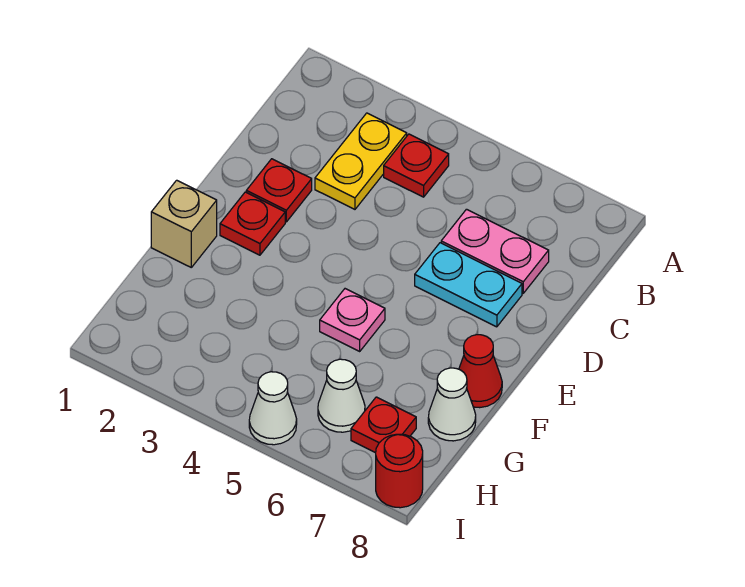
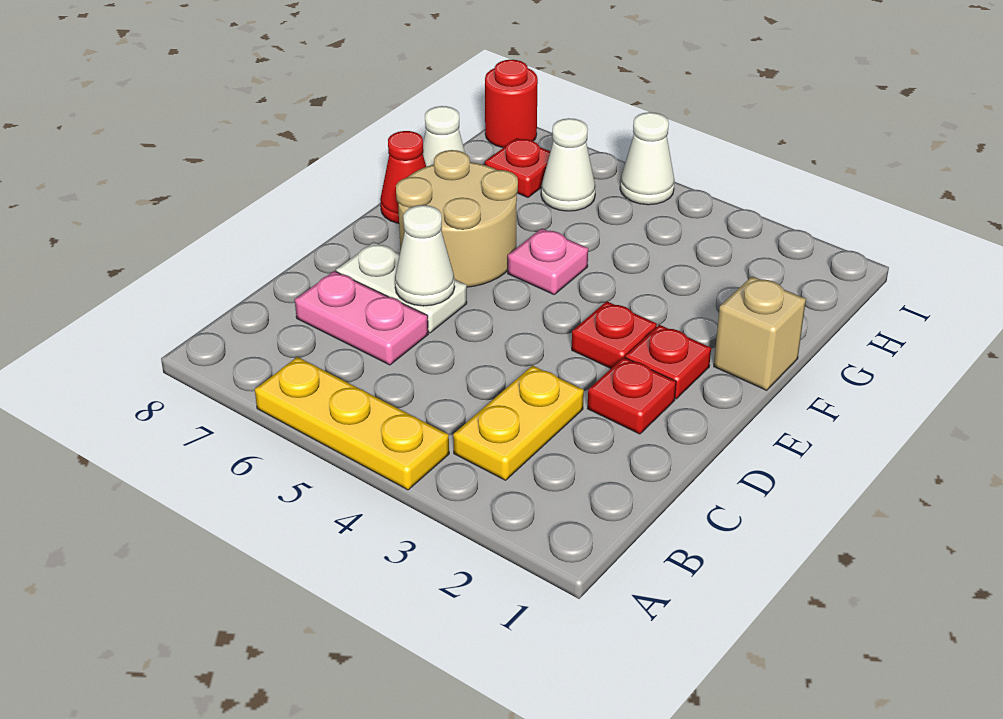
none -> yellow plate A4:A6 level 1
red plate B4 level 1 -> red plate E3 level 1
cyan plate D6:D7 level 1 -> white plate D6:D7 level 1
none -> white cone D6 level 2
none -> tan round brick E6:F7 level 1

